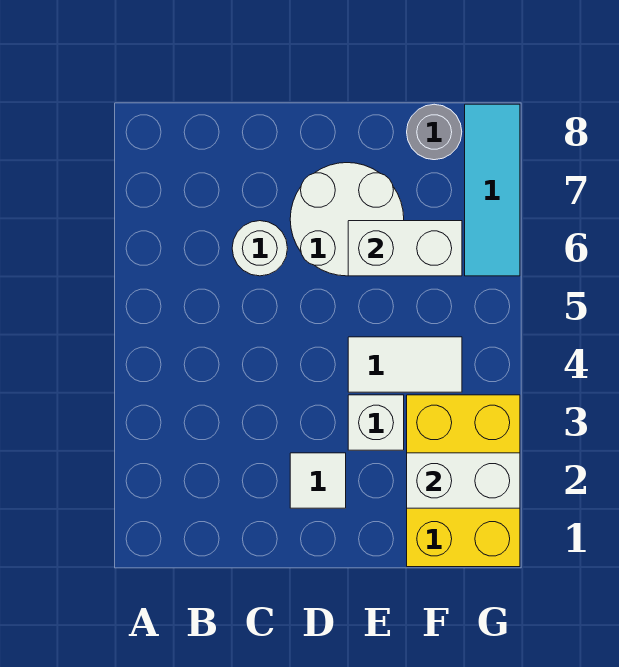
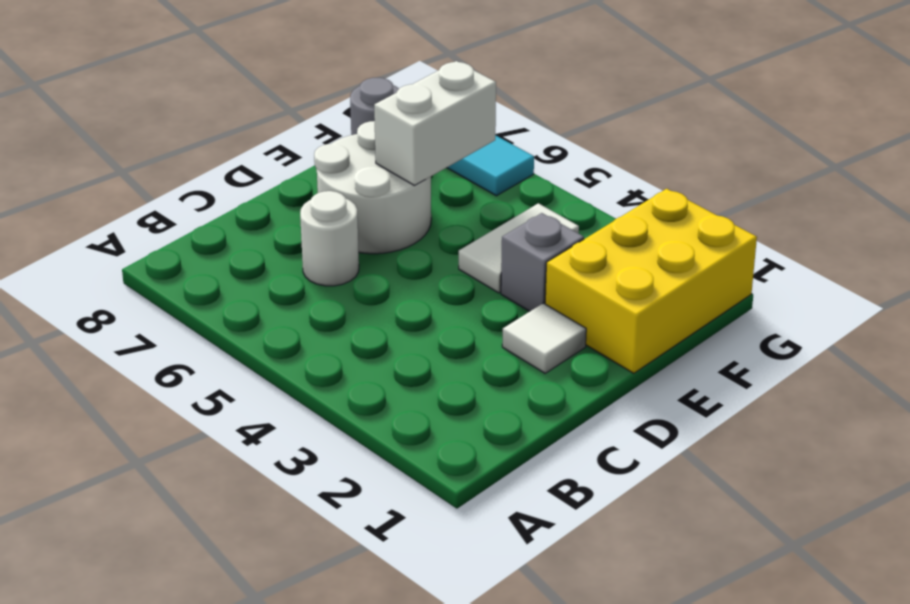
white brick E3 level 1 -> grey brick E3 level 1
yellow brick F1:G3 level 1 -> yellow brick E1:G2 level 1
white brick F2:G2 level 2 -> none

